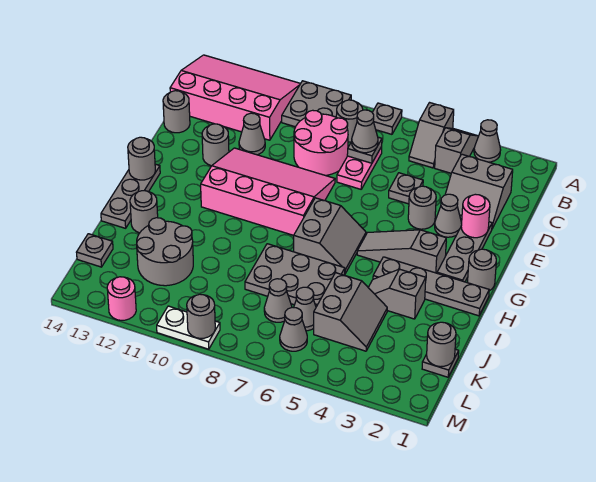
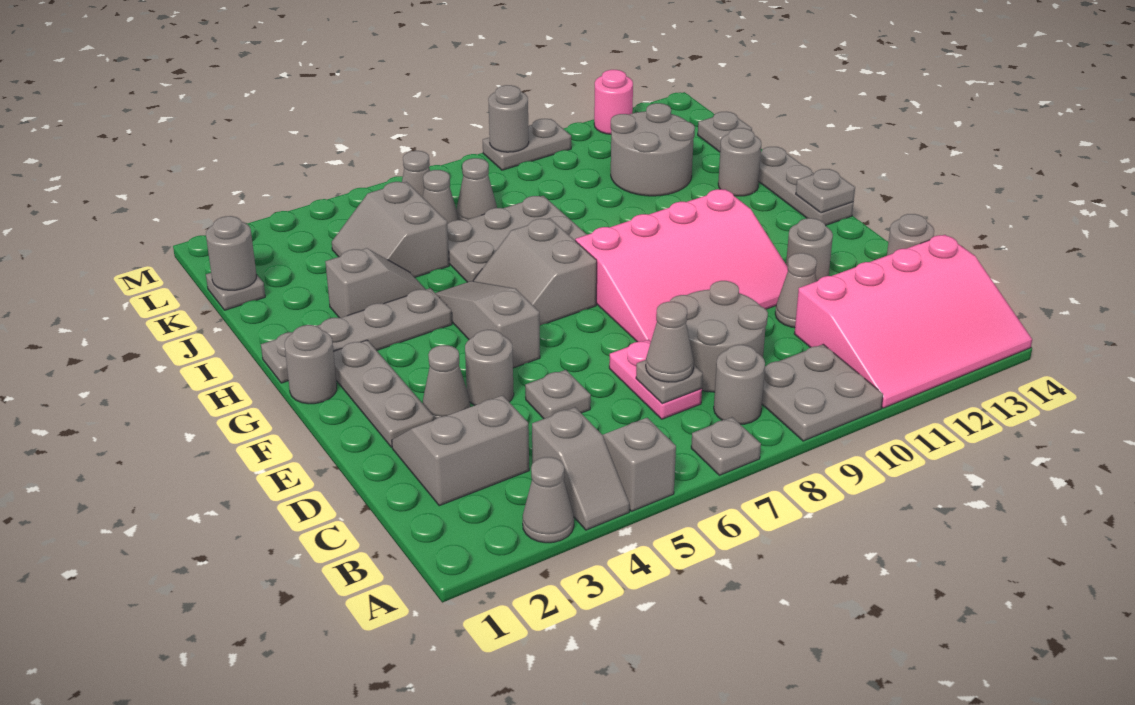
pink round brick C8:D9 level 1 -> grey round brick C8:D9 level 1
pink round brick E2 level 2 -> none
grey slope G3:G5 level 1 top 3 -> grey slope F5:H5 level 1 top F
grey round brick G14 level 2 -> grey plate G14 level 2
white plate M9:M10 level 1 -> grey plate M9:M10 level 1

